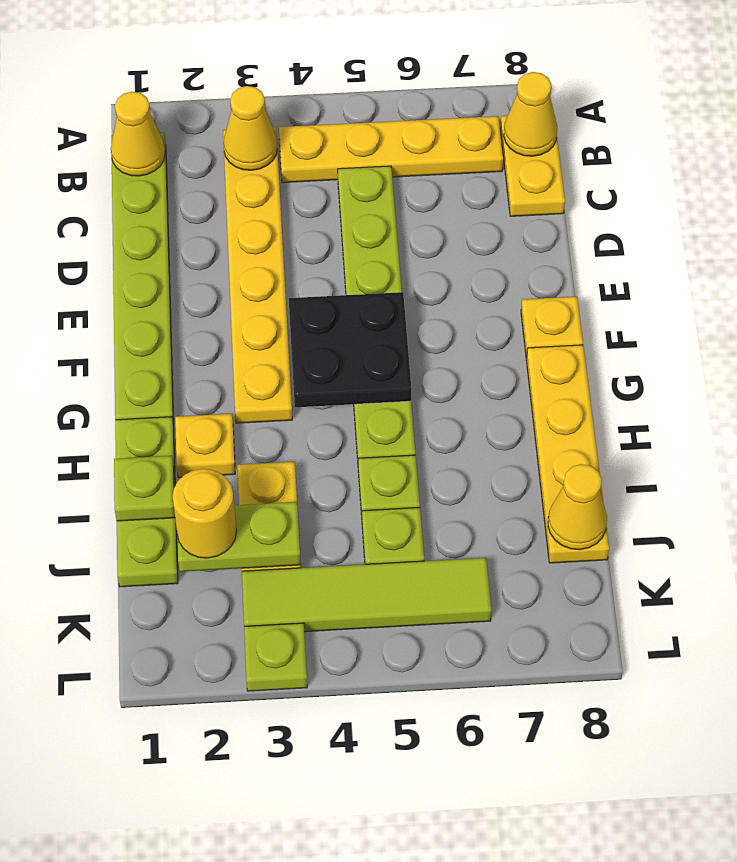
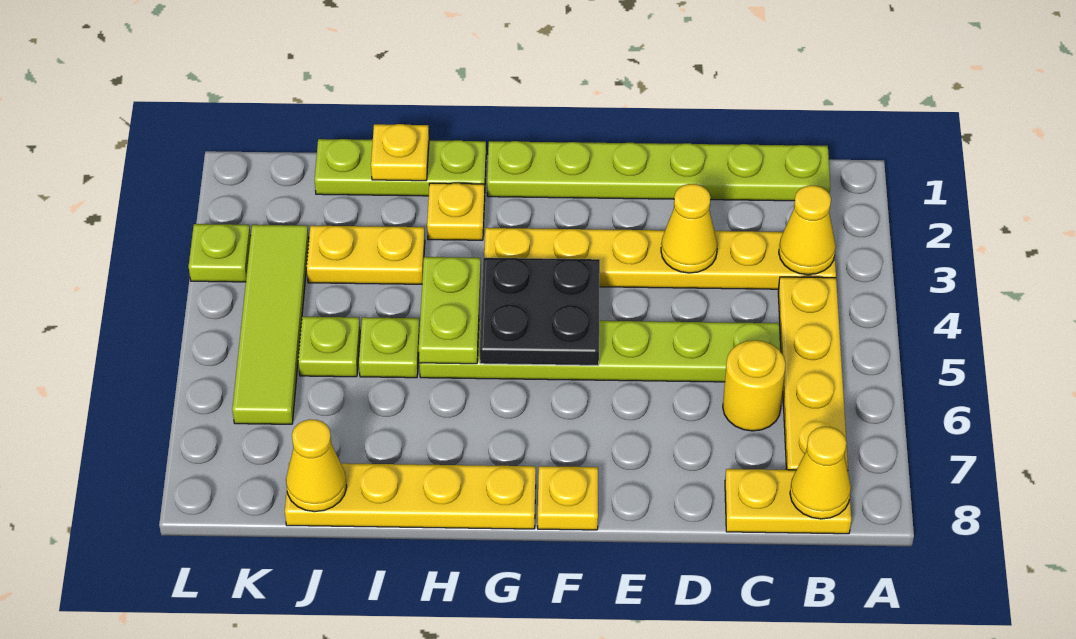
yellow cone B1 level 2 -> yellow cone D3 level 2
lime plate I1 level 2 -> yellow plate I1 level 2
lime plate J2:J3 level 2 -> lime plate H4:H5 level 2
yellow round brick J2 level 3 -> yellow round brick C6 level 1

